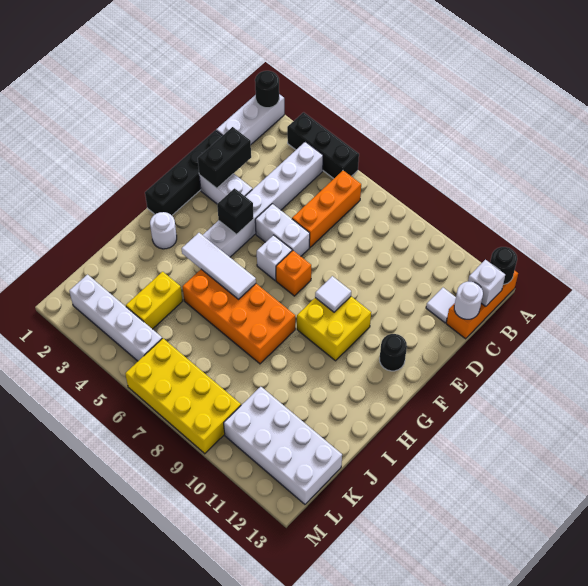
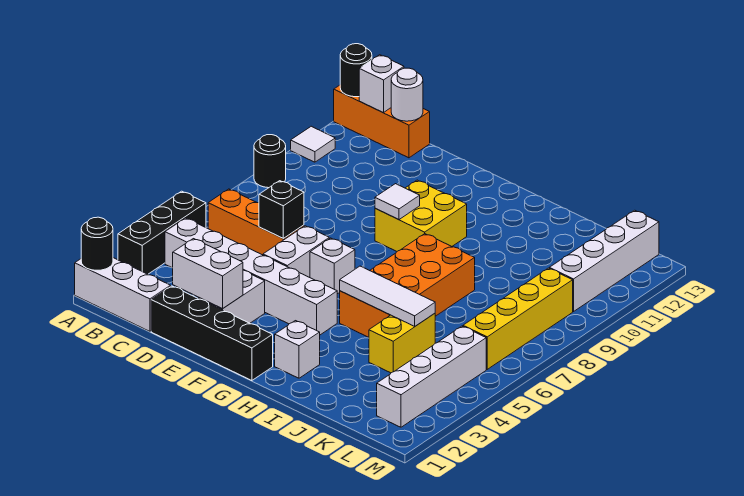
white tile C12 level 1 -> white tile A11 level 1
black brick D2:E2 level 2 -> white brick D2:E2 level 2
black brick F4 level 2 -> black brick D6 level 2
orange brick F7 level 1 -> none
black round brick F12 level 1 -> black round brick A9 level 1
white round brick H2 level 1 -> white brick H2 level 1
white tile H4:H6 level 2 -> white tile H5:J5 level 2
yellow brick J4:K4 level 1 -> yellow brick J4:J5 level 1
white brick K10:L13 level 1 -> white brick L10:L13 level 1
yellow brick L6:M9 level 1 -> yellow brick L6:L9 level 1

